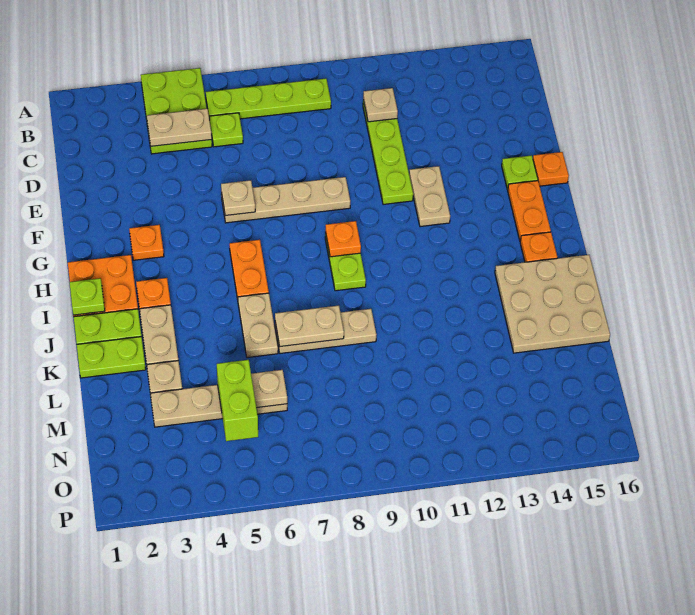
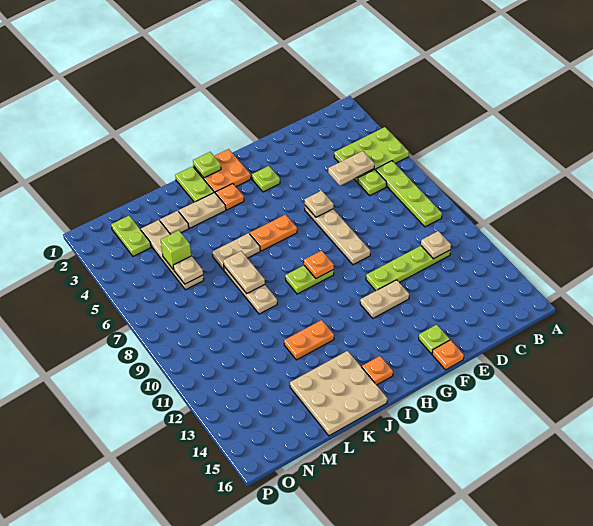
tan plate C4:C5 level 2 -> tan plate C5:D5 level 2
orange plate G3 level 1 -> lime plate G3 level 1
orange plate G15:H15 level 1 -> orange plate J12:K12 level 1
lime plate K1:K2 level 1 -> lime plate N2:N3 level 1
lime brick M5:N5 level 2 -> lime brick M5 level 2

